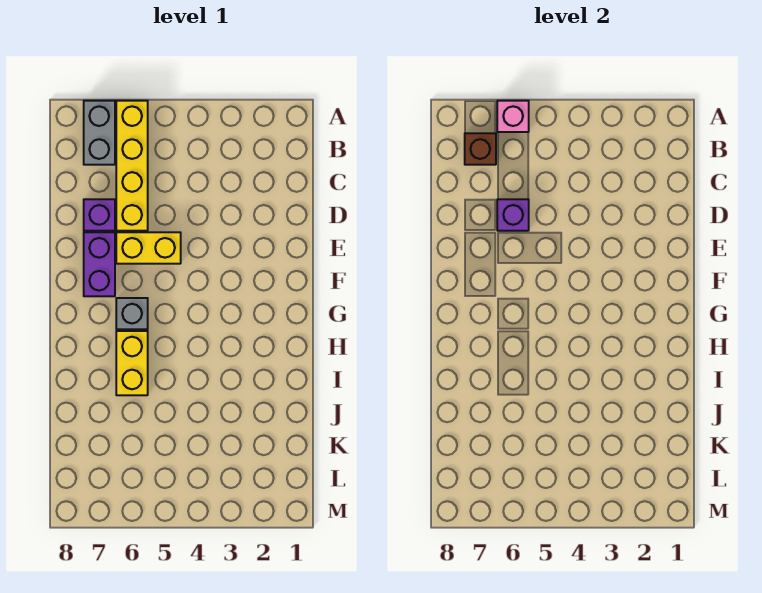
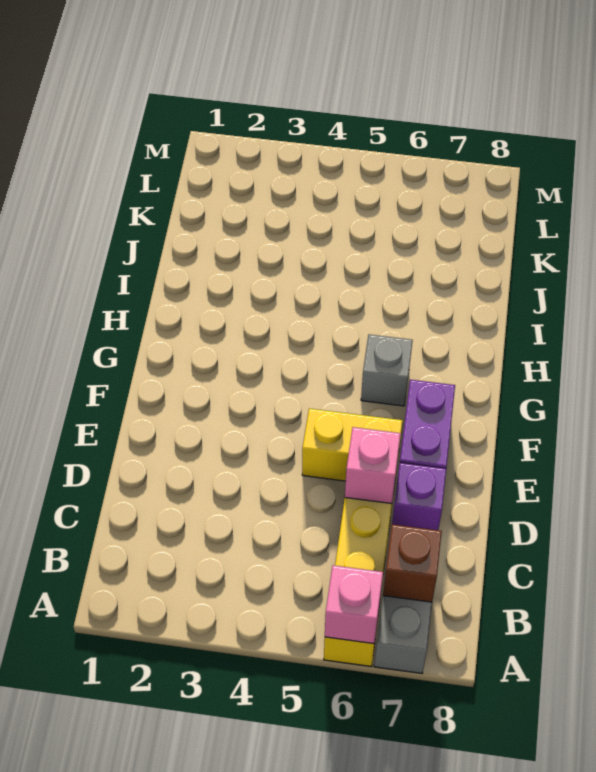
purple brick D6 level 2 -> pink brick D6 level 2
yellow brick H6:I6 level 1 -> none

